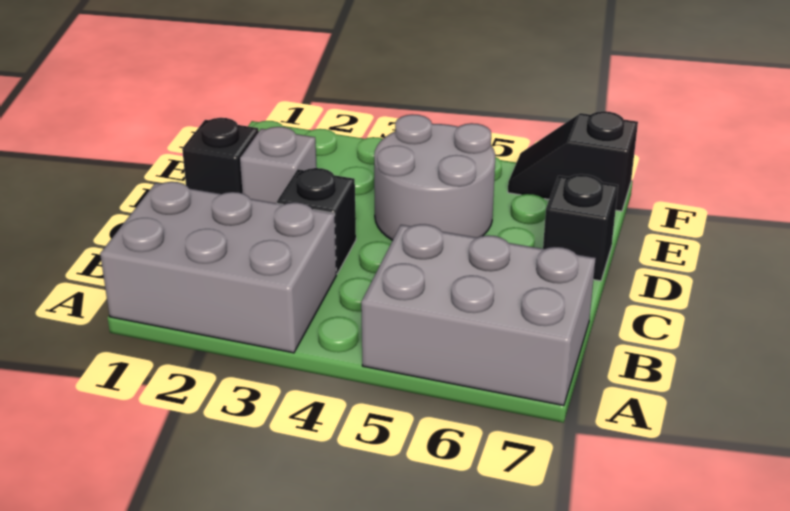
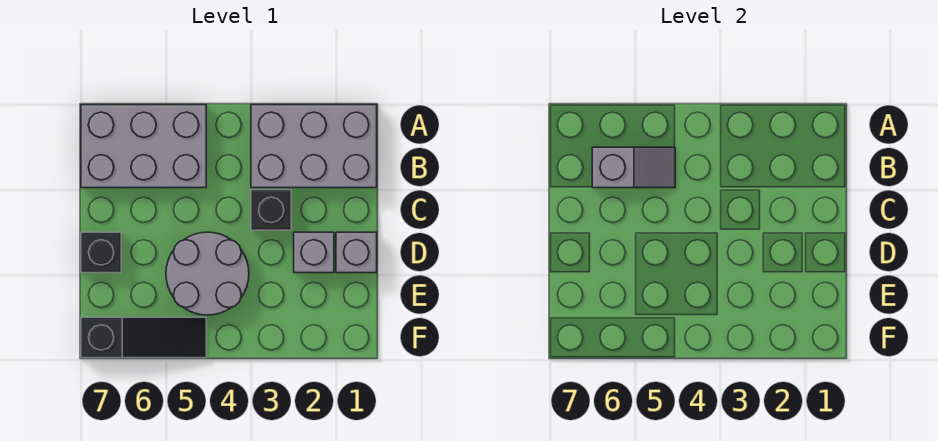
none -> grey slope B5:B6 level 2 top 6
black brick D1 level 1 -> grey brick D1 level 1
black slope F6:F7 level 1 top 7 -> black slope F5:F7 level 1 top 7

